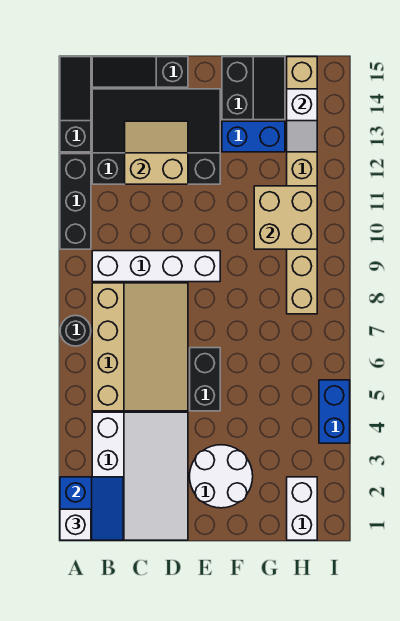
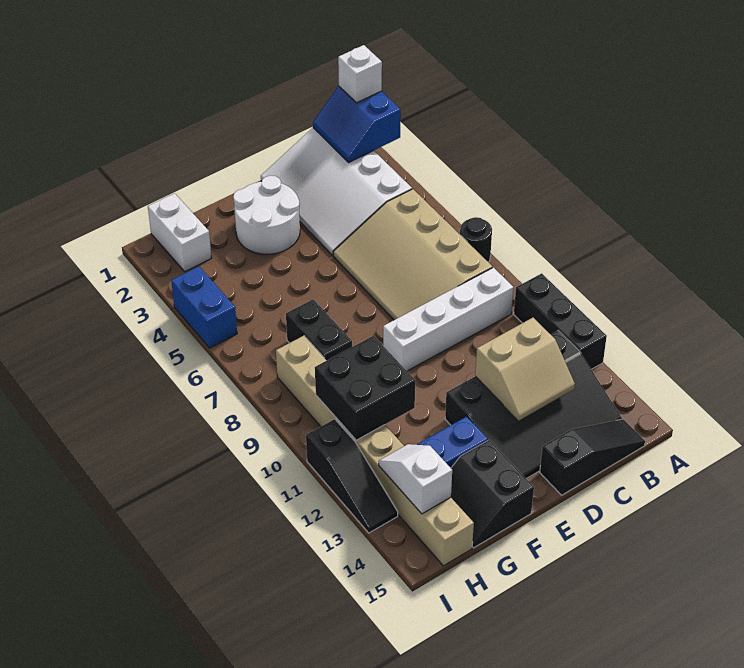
black slope A13:A15 level 1 top 13 -> black slope I11:I13 level 1 top 11
black brick E5:E6 level 1 -> black brick G7:G8 level 1
tan brick G10:H11 level 2 -> black brick G10:H11 level 2

